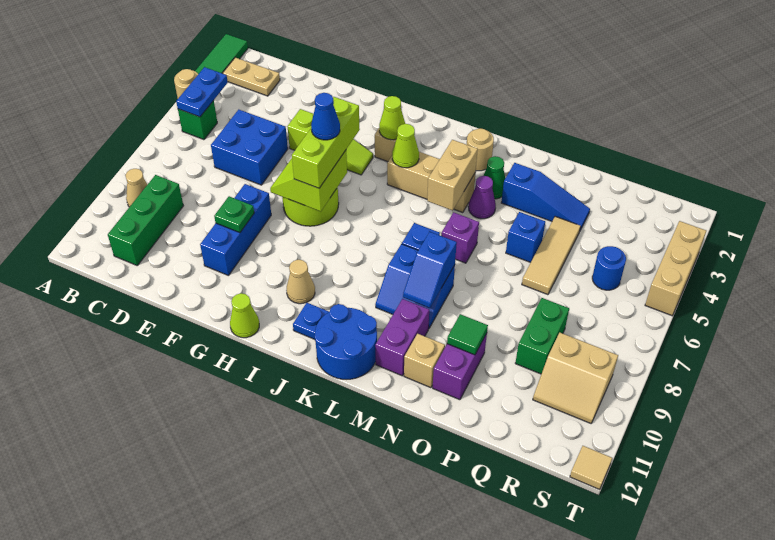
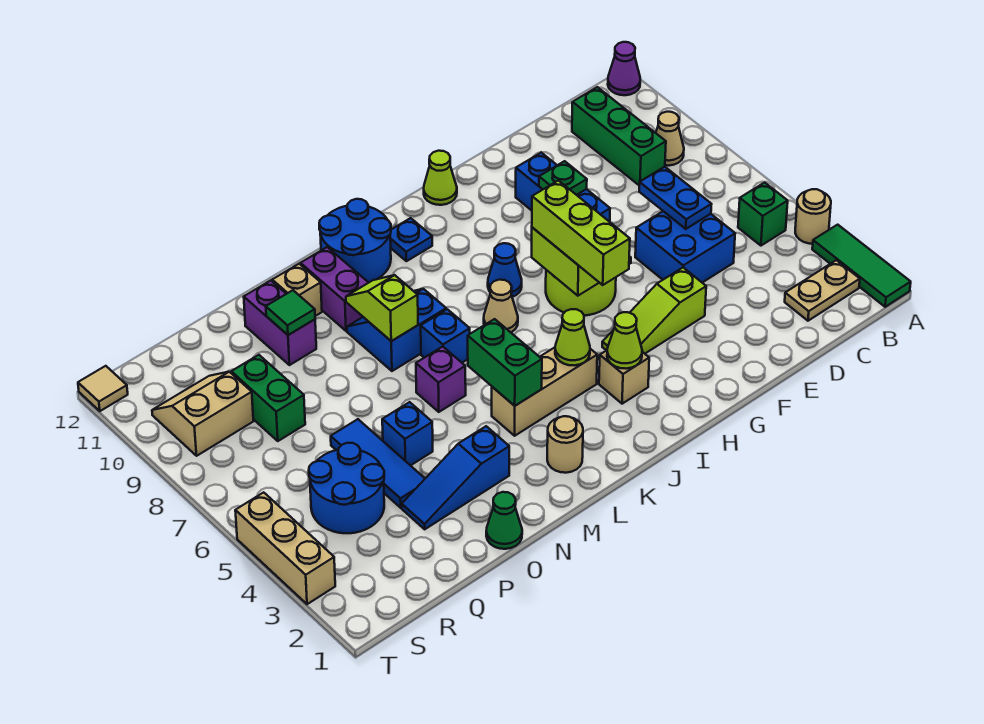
blue plate B4:B5 level 2 -> blue plate D6:D7 level 2
blue cone H6 level 4 -> blue cone I8 level 1
tan cone I10 level 1 -> tan cone J7 level 1
tan brick L4:L5 level 2 -> green brick L4:L5 level 2
green cone M3 level 1 -> green cone O1 level 1
purple cone M4 level 1 -> purple cone A12 level 1
blue slope M8:M9 level 2 top 8 -> lime slope M8:M9 level 2 top 8
tan tile P4:P6 level 1 -> blue tile P4:P6 level 1
blue round brick R5 level 1 -> blue round brick Q4:R5 level 1

